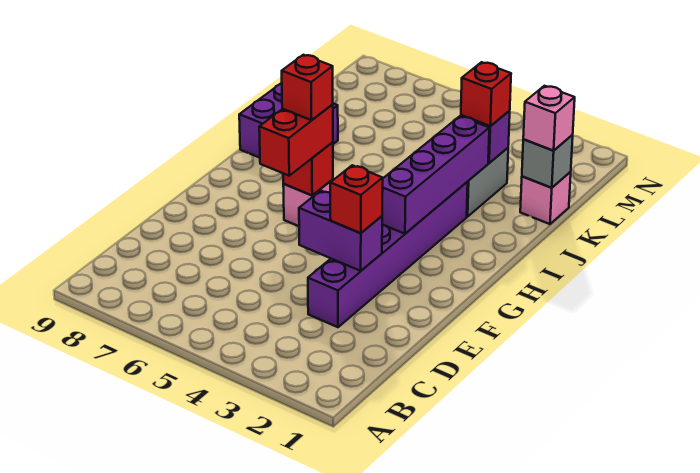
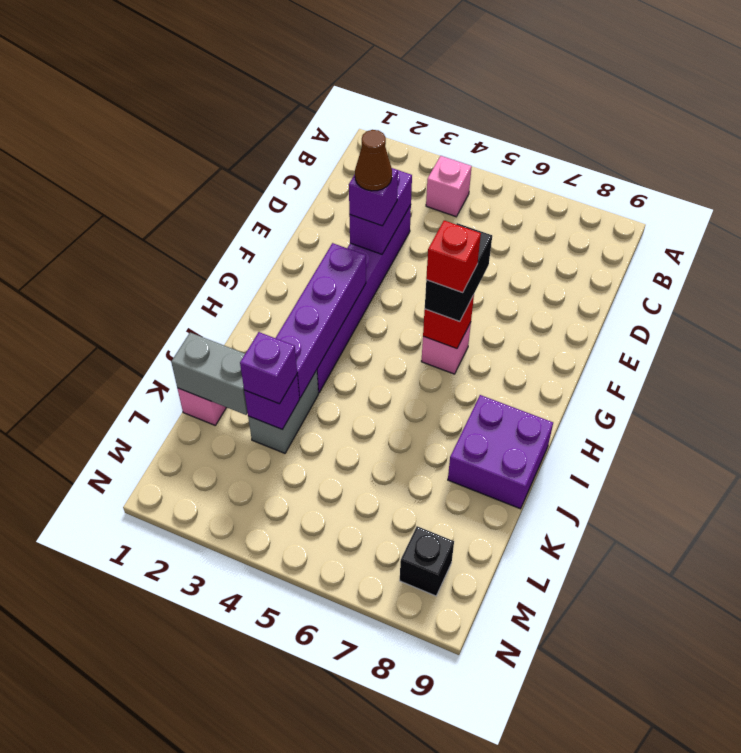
purple brick E3:E4 level 2 -> purple brick D3:E3 level 2
red brick E3 level 3 -> purple brick E3 level 3
none -> brown cone E3 level 4
red brick F6:G6 level 3 -> black brick F6:G6 level 3
grey brick K1 level 2 -> grey brick K1:K2 level 2
pink brick K1 level 3 -> pink brick B4 level 1
red brick K3 level 3 -> purple brick K3 level 3
none -> black brick M8 level 1

